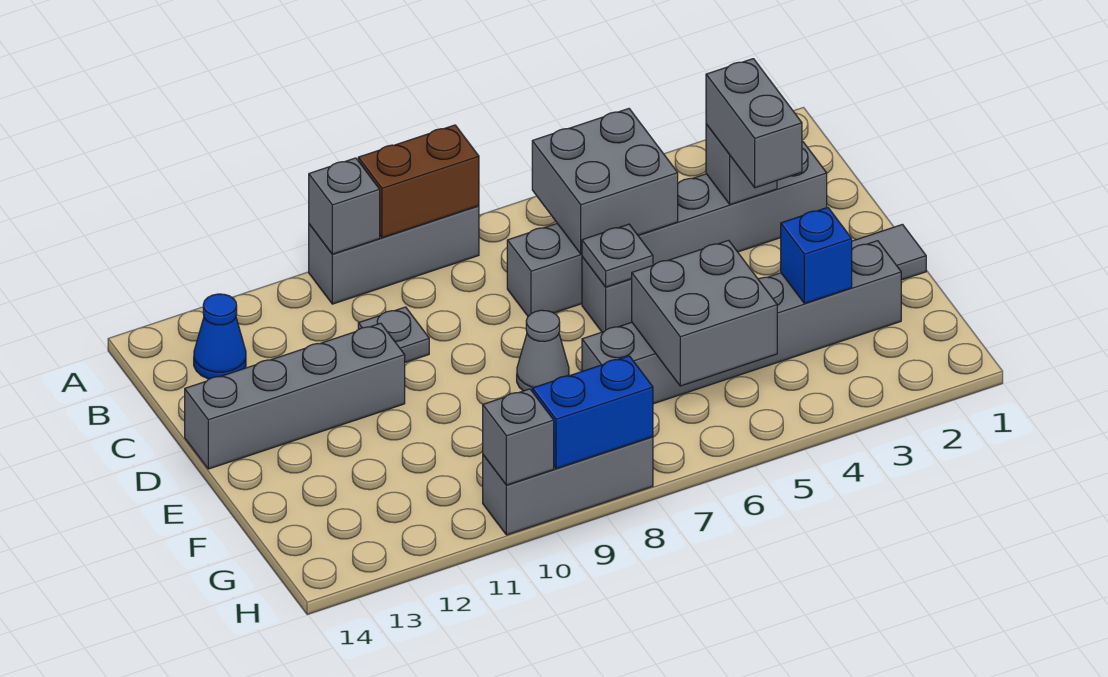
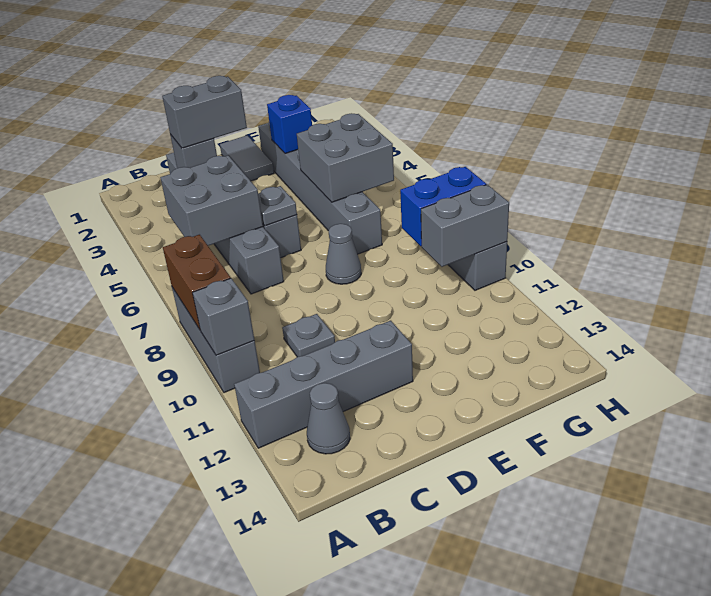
blue cone B13 level 1 -> grey cone B13 level 1
grey brick D11:D14 level 1 -> grey brick A12:D12 level 1
blue brick H8:H9 level 2 -> blue brick G9:H9 level 2
grey brick H10 level 2 -> grey brick G10:H10 level 2

